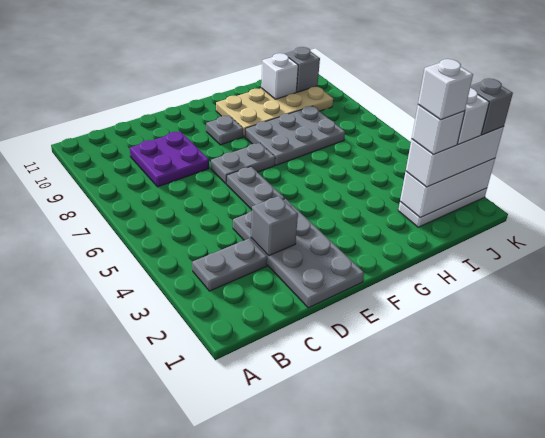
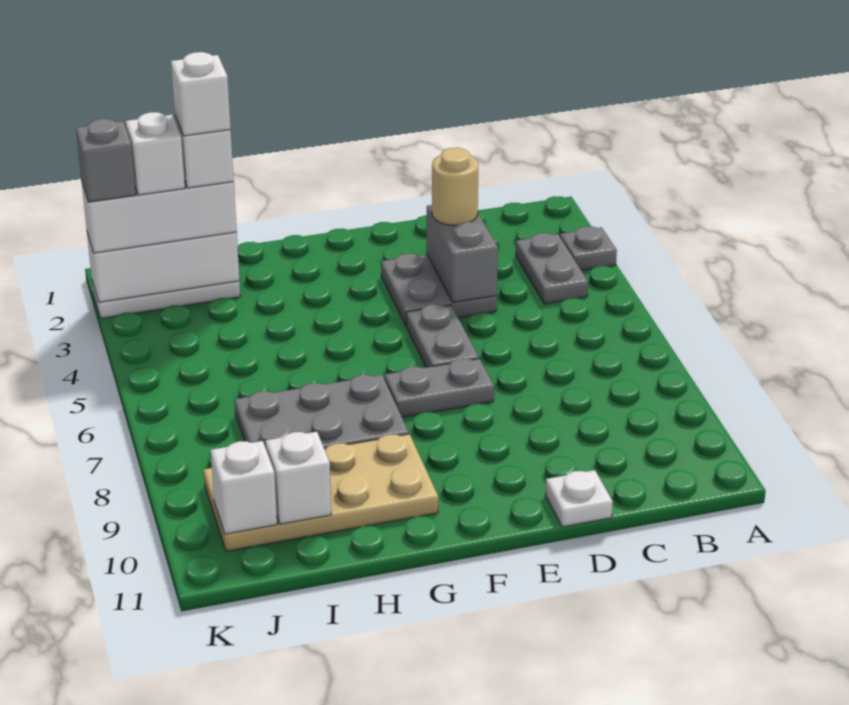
grey plate B3:C3 level 1 -> grey plate B3:B4 level 1
purple plate C8:D9 level 1 -> none
grey plate D1:E4 level 1 -> grey plate D3:E4 level 1
grey brick D3 level 2 -> grey brick D3:D4 level 2
none -> tan round brick D3 level 3
none -> white plate D11 level 1
grey plate F9 level 1 -> grey plate A3 level 1
grey brick J10 level 2 -> white brick J10 level 2

